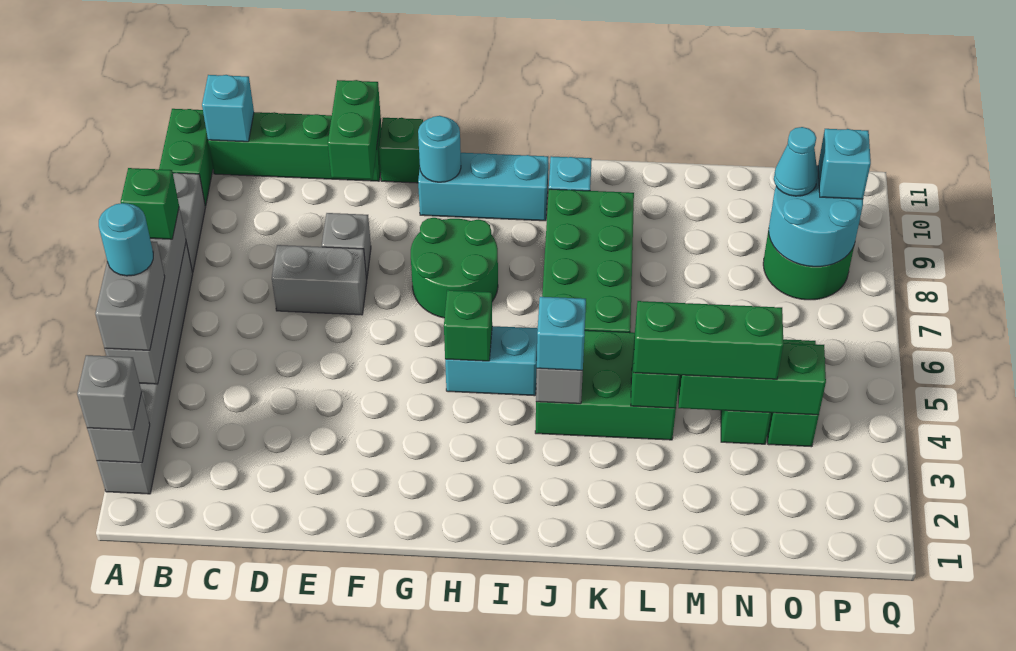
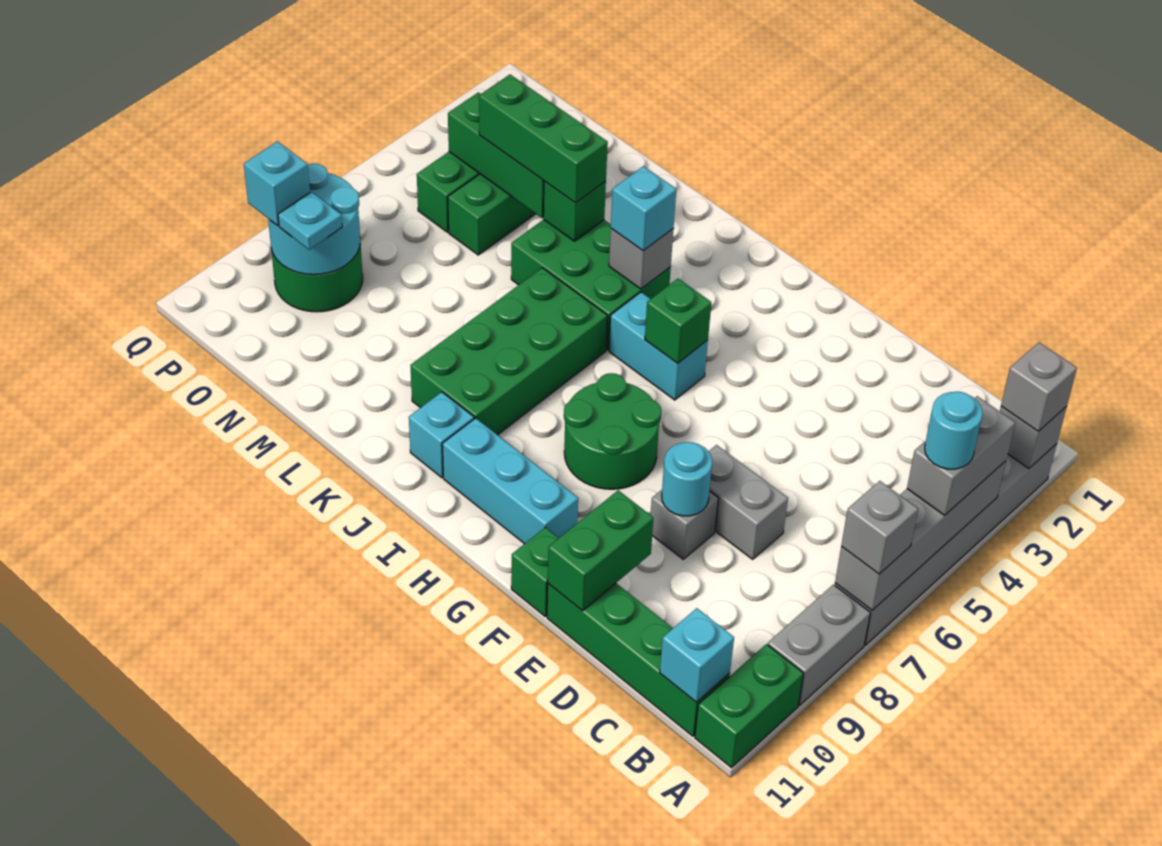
green brick A7 level 3 -> grey brick A7 level 3
cyan round brick G10 level 2 -> cyan round brick E8 level 2
cyan cone O9 level 3 -> cyan plate O9 level 3

